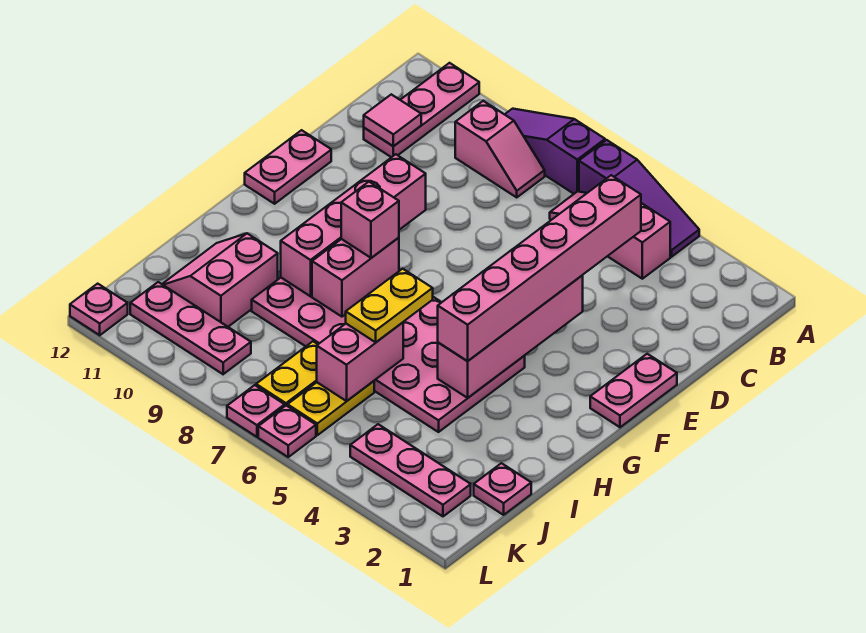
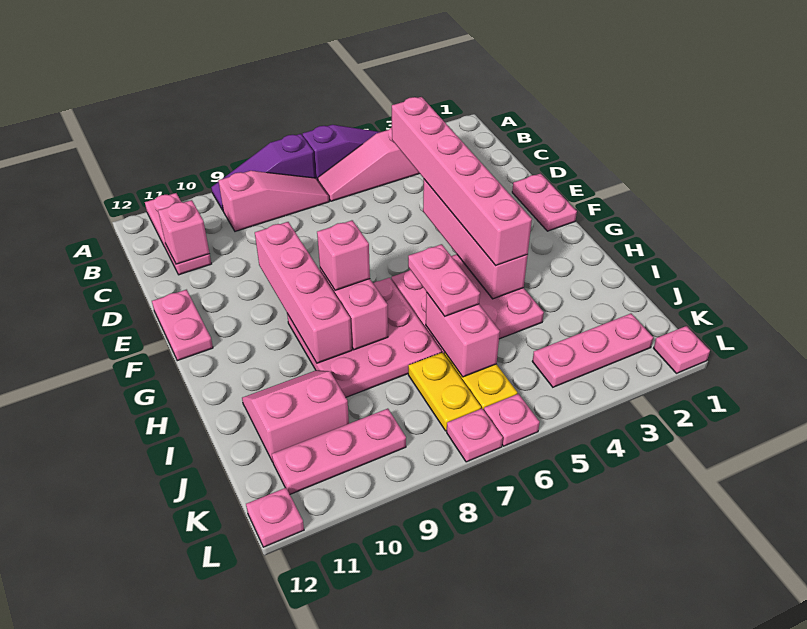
pink slope B8:B9 level 1 top 9 -> pink slope B7:B9 level 1 top 9
pink tile C11 level 2 -> pink brick C11 level 2
yellow plate H6:I6 level 3 -> pink plate H6:I6 level 3
pink slope I10:J11 level 1 top 10 -> pink slope I10:J11 level 1 top J
pink plate J1 level 1 -> pink plate L1 level 1

